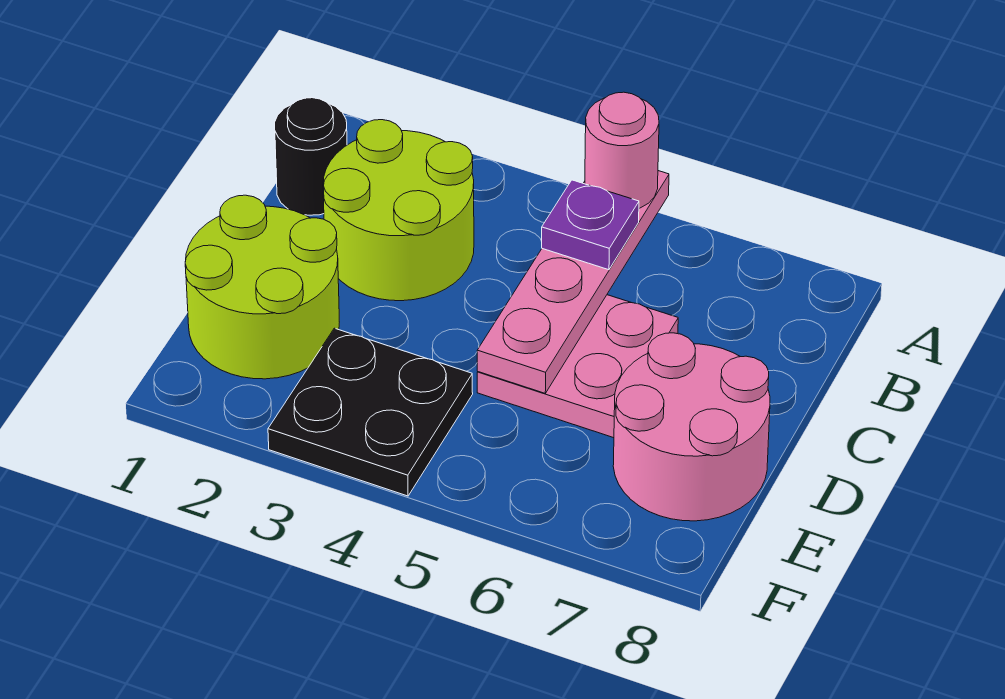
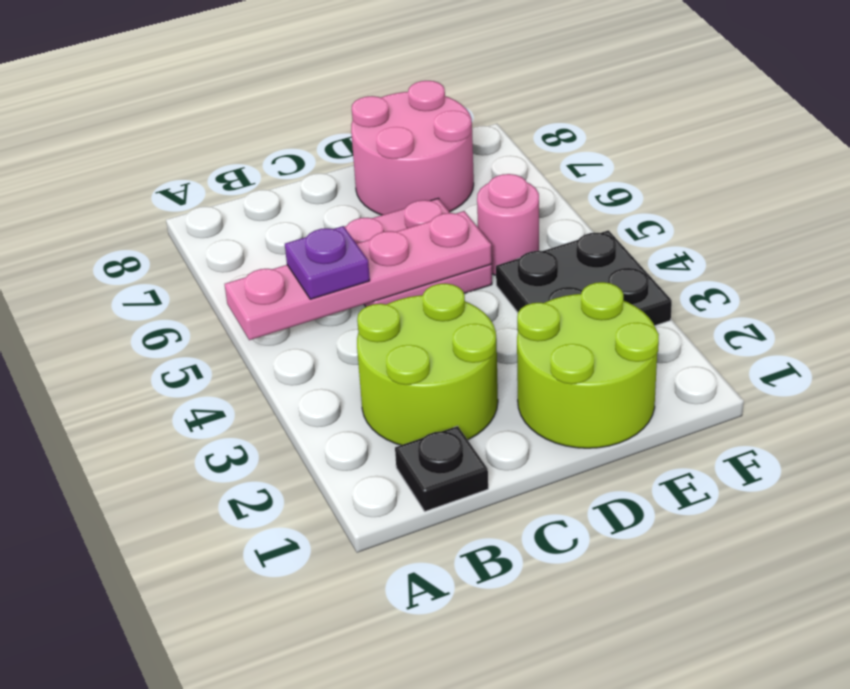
pink round brick A5 level 3 -> pink round brick E5 level 1
black round brick B1 level 1 -> black plate B1 level 1

